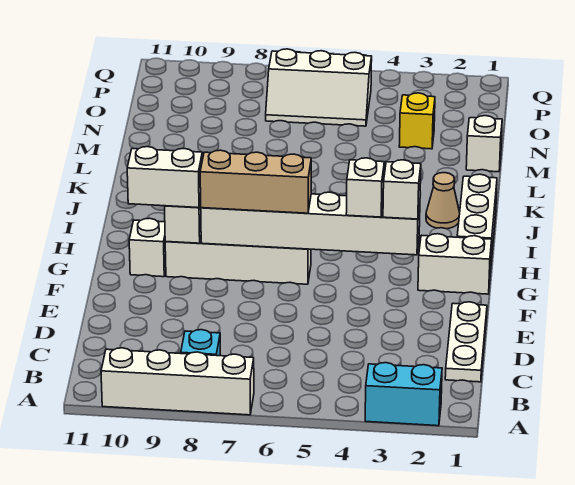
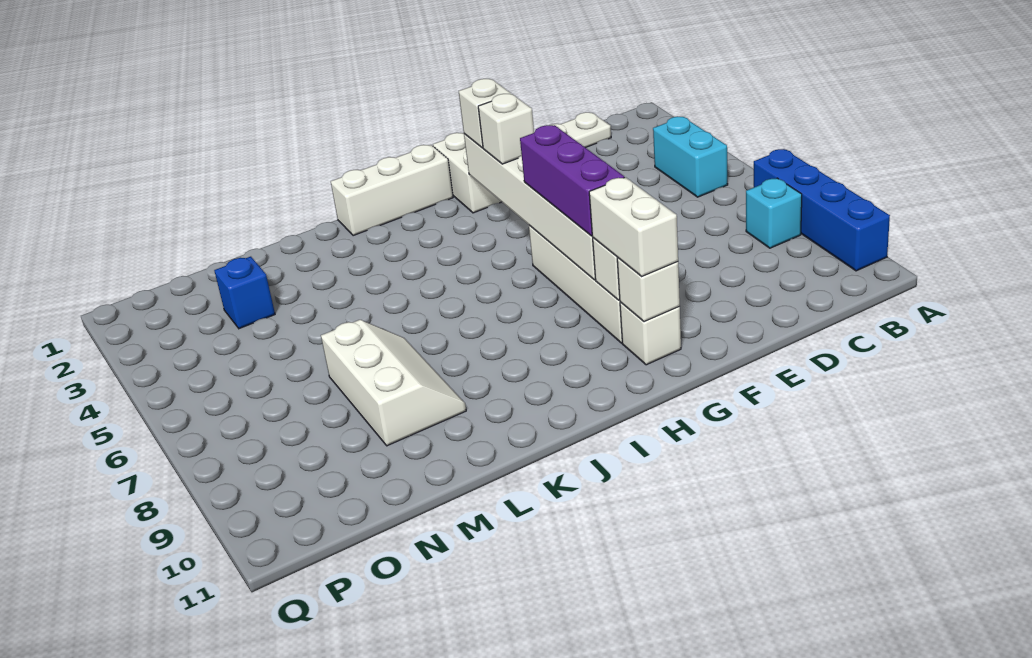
cyan brick A2:A3 level 1 -> cyan brick B4:B5 level 1
white brick A7:A10 level 1 -> blue brick A7:A10 level 1
tan brick G6:G8 level 3 -> purple brick G6:G8 level 3
tan cone J2 level 1 -> none
white brick M1 level 1 -> white brick G10 level 2
yellow brick N3 level 1 -> blue brick N3 level 1
white slope O5:P7 level 1 top P -> white slope L7:M9 level 1 top M

